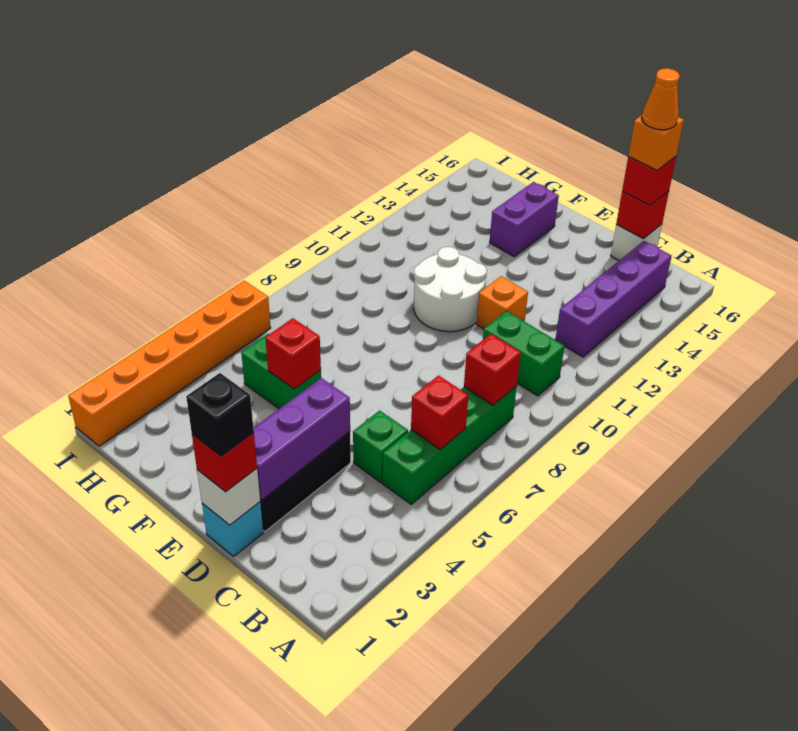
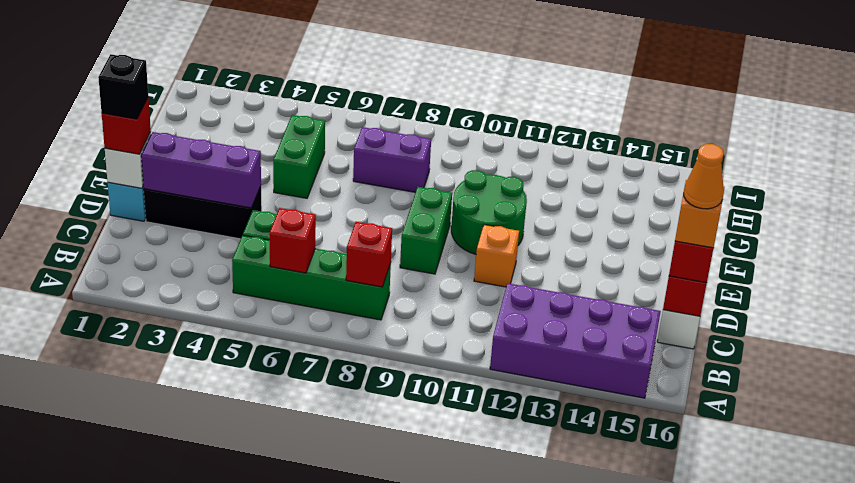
green brick B10:C10 level 1 -> green brick D9:E9 level 1
purple brick B12:B15 level 1 -> purple brick A12:B15 level 1
white round brick E10:F11 level 1 -> green round brick E10:F11 level 1
red brick F5 level 2 -> none
purple brick F14:F15 level 1 -> purple brick G7:G8 level 1
orange brick I1:I6 level 1 -> none

